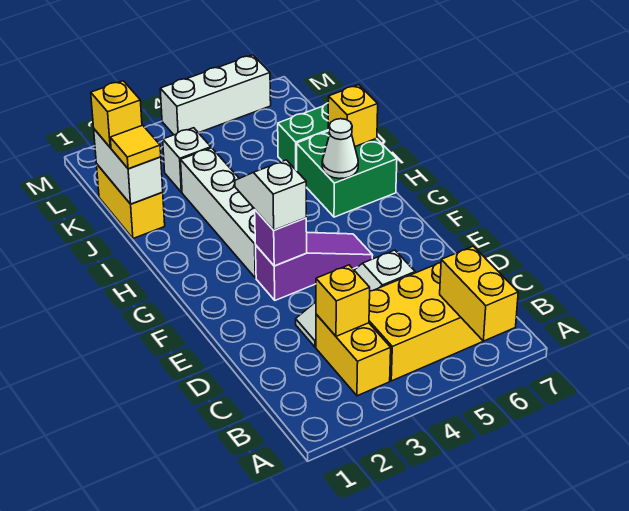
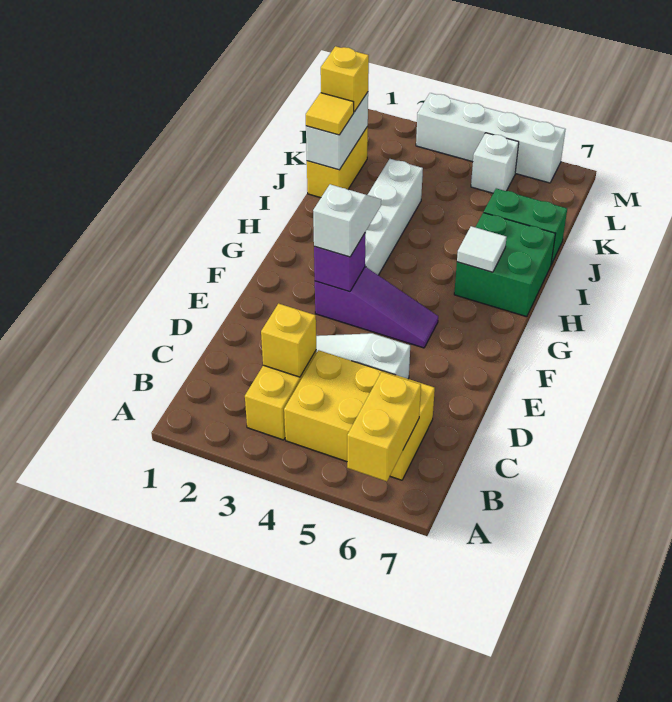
white cone H6 level 2 -> white tile H6 level 2
yellow brick I7 level 2 -> none
white brick K3 level 1 -> white brick L5 level 1
white brick M4:M6 level 1 -> white brick M3:M6 level 1

